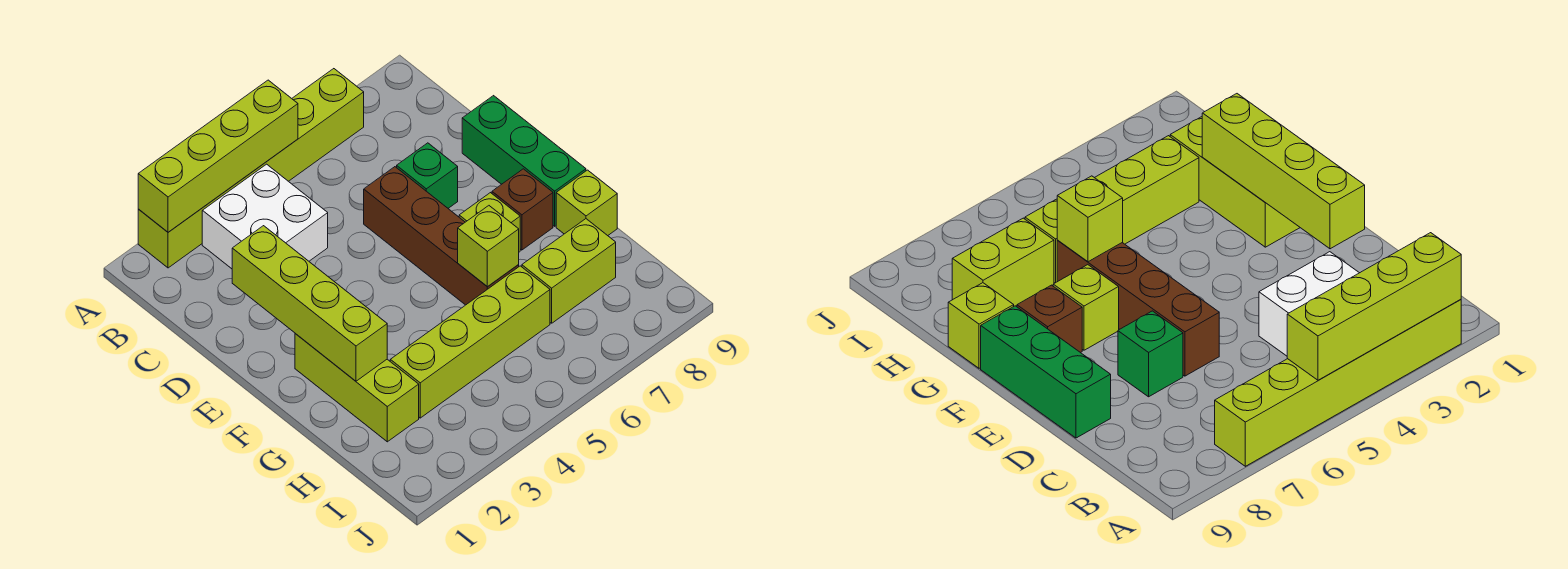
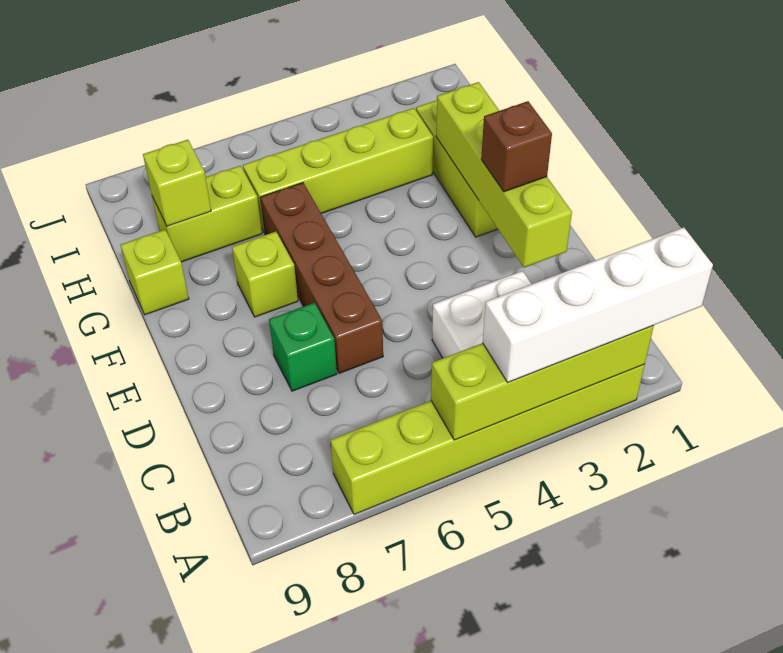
none -> white brick A1:A4 level 3
green brick D9:F9 level 1 -> none
brown brick F8 level 1 -> brown brick E2 level 3
lime brick G6 level 2 -> lime brick H8 level 2

